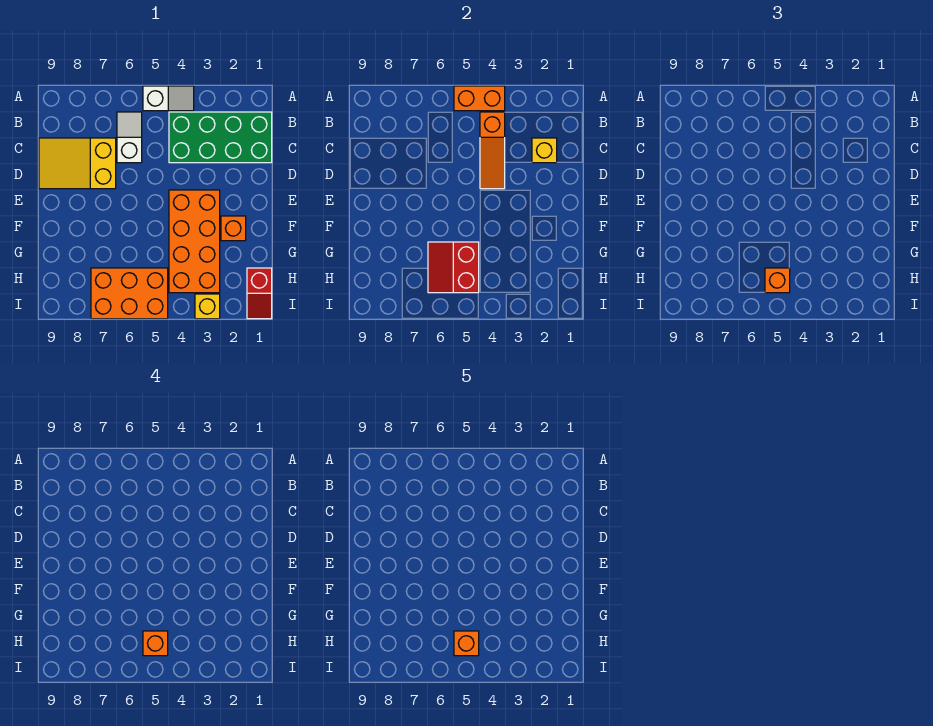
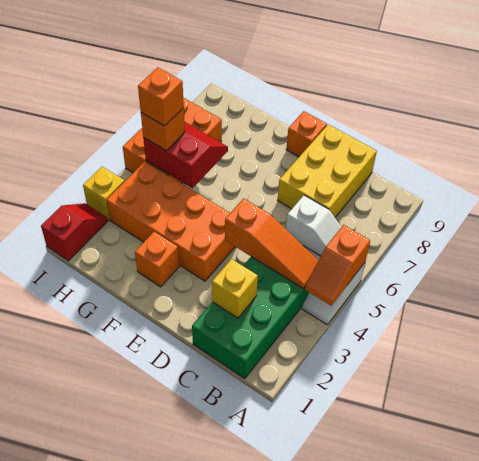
orange brick A4:A5 level 2 -> orange slope A4:A5 level 2 top 5
orange slope B4:D4 level 2 top B -> orange slope B4:D4 level 2 top D
yellow slope C7:D9 level 1 top 7 -> yellow brick C7:D9 level 1
red slope H1:I1 level 1 top H -> red slope I1:I2 level 1 top 1
orange brick H5 level 5 -> orange brick E9 level 1

